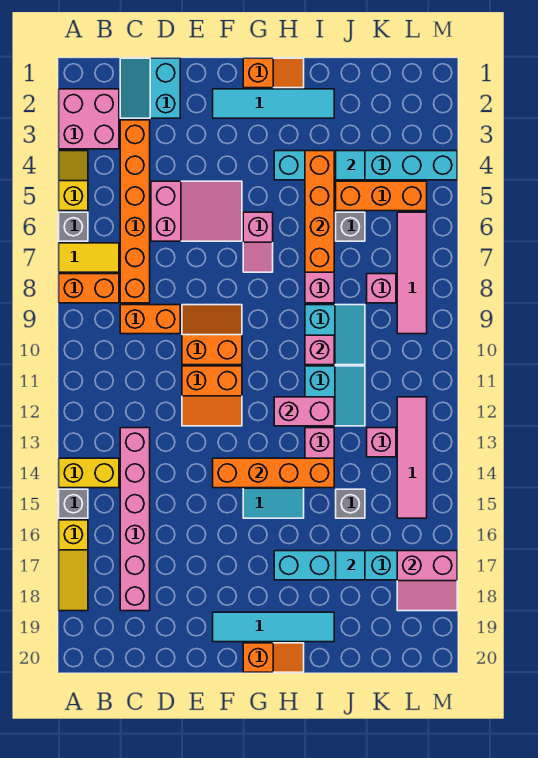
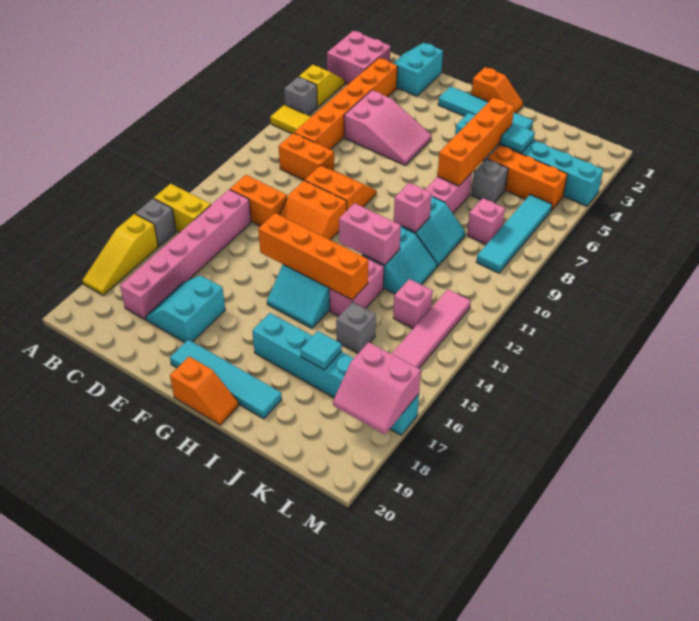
orange brick A8:B8 level 1 -> orange brick C12:D12 level 1
none -> cyan slope D17:E18 level 1 top E
pink slope G6:G7 level 1 top 6 -> none
pink tile L6:L9 level 1 -> cyan tile L6:L9 level 1

